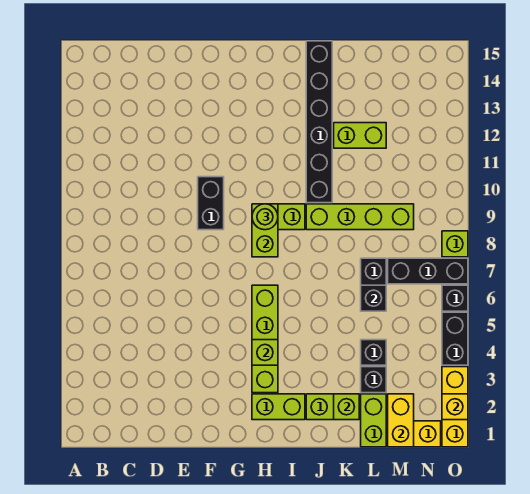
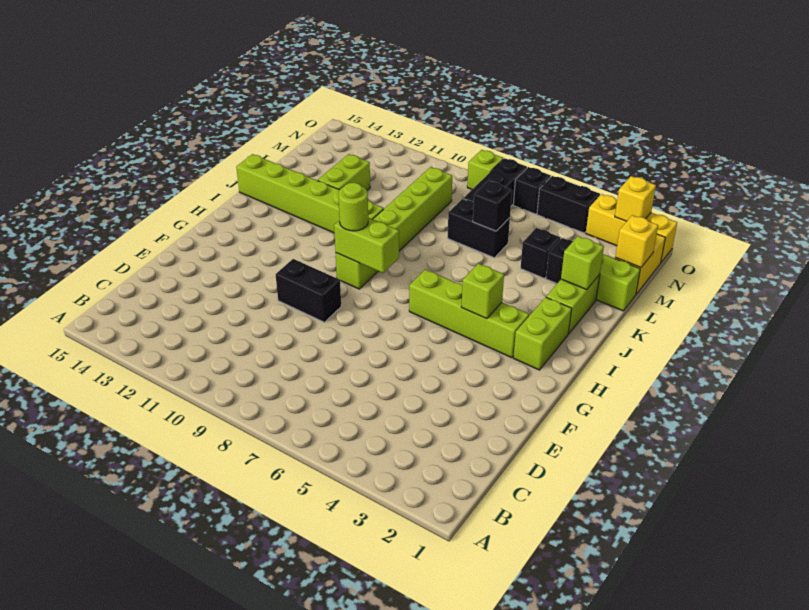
black brick J10:J15 level 1 -> lime brick J10:J15 level 1
yellow brick M1:M2 level 2 -> yellow brick M1 level 2

